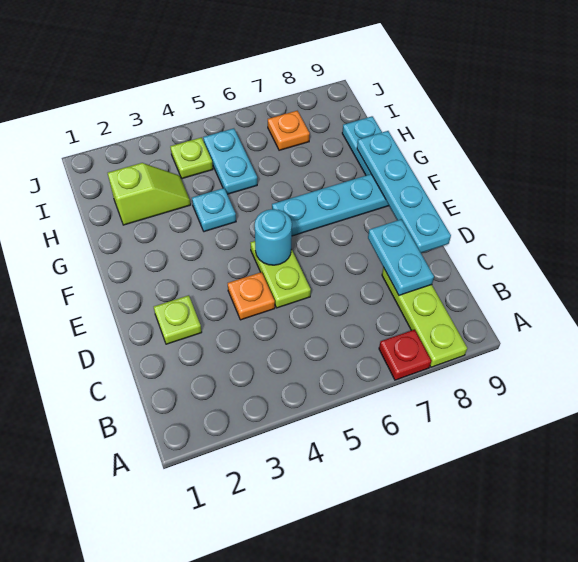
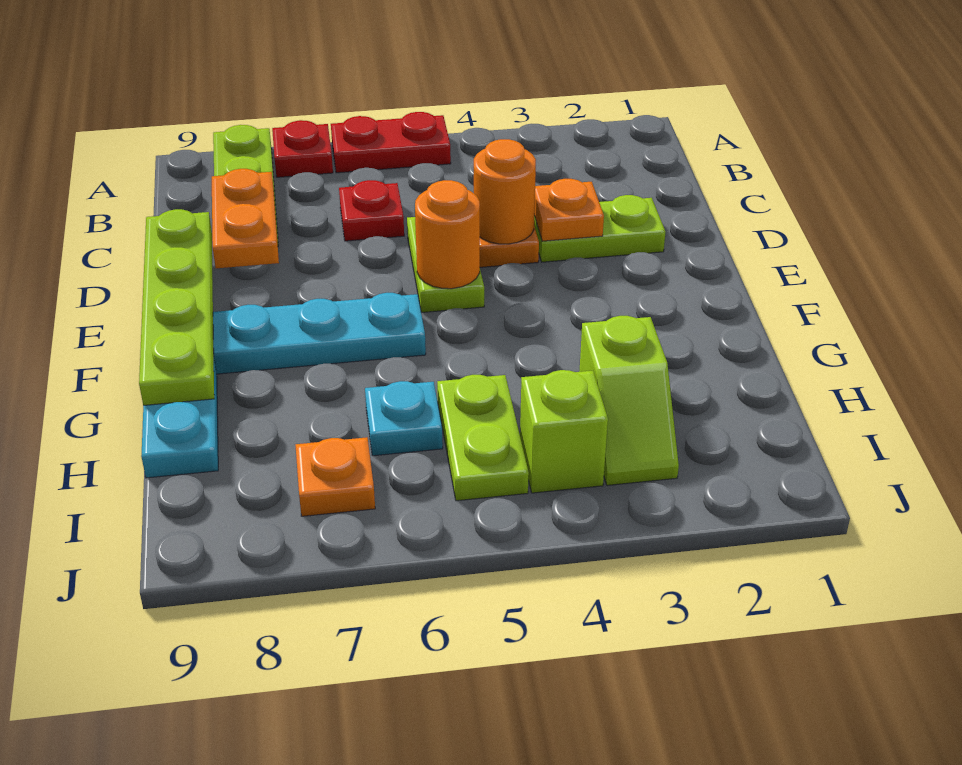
none -> red plate A5:A6 level 1
none -> red plate C6 level 1
cyan plate C8:D8 level 2 -> orange plate C8:D8 level 2
lime plate D2 level 1 -> lime plate D2:D3 level 1
none -> orange plate D3 level 2
none -> orange round brick D4 level 2
cyan plate D9:G9 level 2 -> lime plate D9:G9 level 2
cyan round brick E5 level 2 -> orange round brick E5 level 2
cyan plate G4 level 1 -> cyan plate H6 level 1
lime slope H2:H3 level 1 top 2 -> lime slope H3:I3 level 1 top H
cyan plate H5:I5 level 1 -> lime plate H5:I5 level 1
lime plate I4 level 1 -> lime brick I4 level 1

